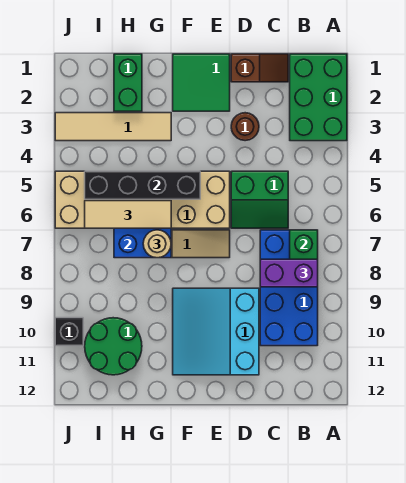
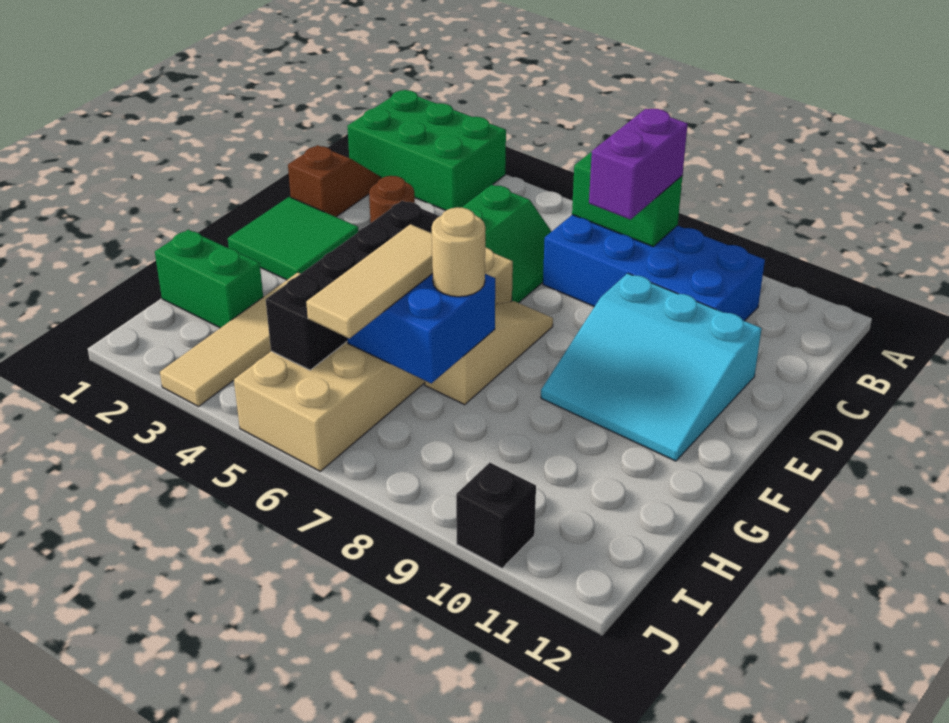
green round brick H10:I11 level 1 -> none

